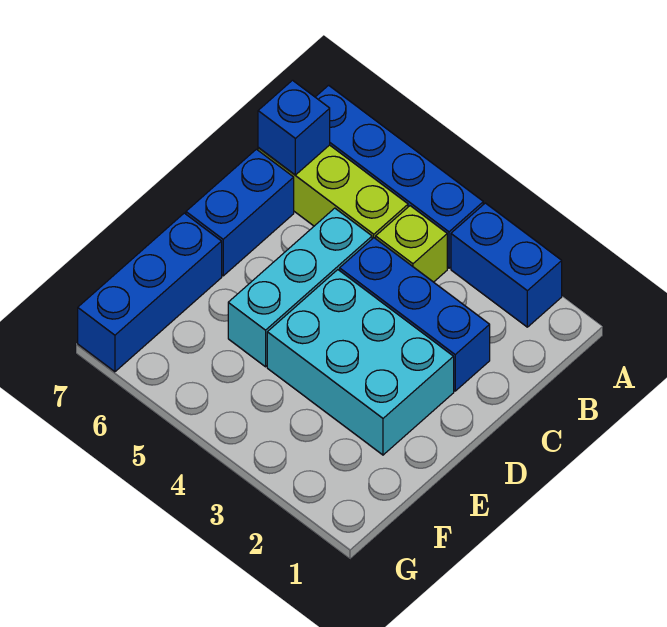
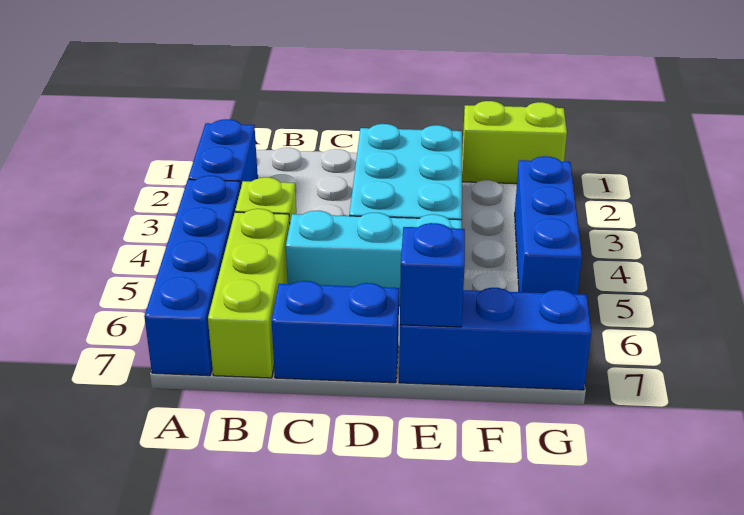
blue brick B7 level 2 -> blue brick E7 level 2
blue brick C2:C4 level 1 -> blue brick G3:G5 level 1
none -> lime brick F1:G1 level 1

